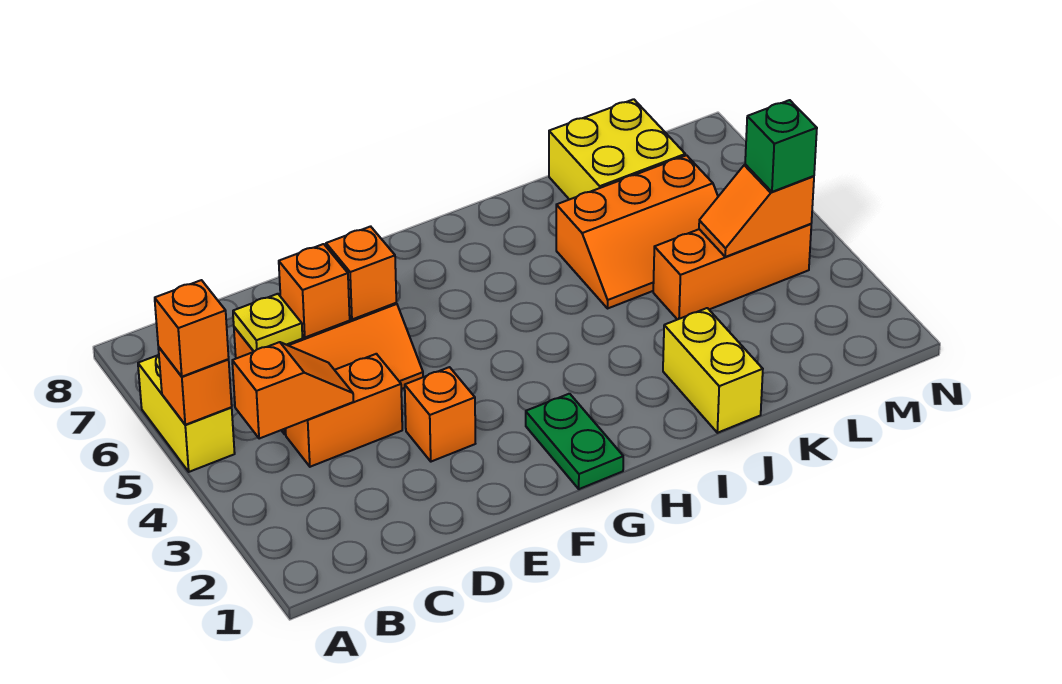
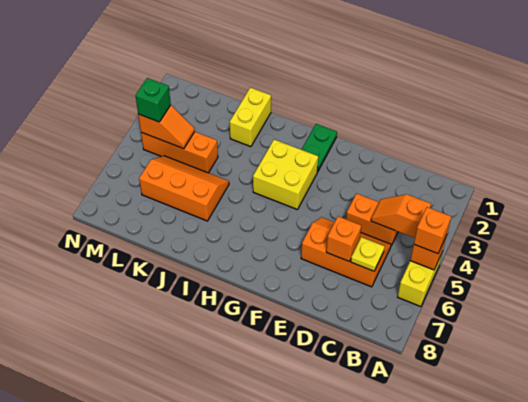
orange brick E3 level 1 -> none
orange brick E6 level 2 -> none
yellow brick K7:L8 level 1 -> yellow brick G3:H4 level 1

